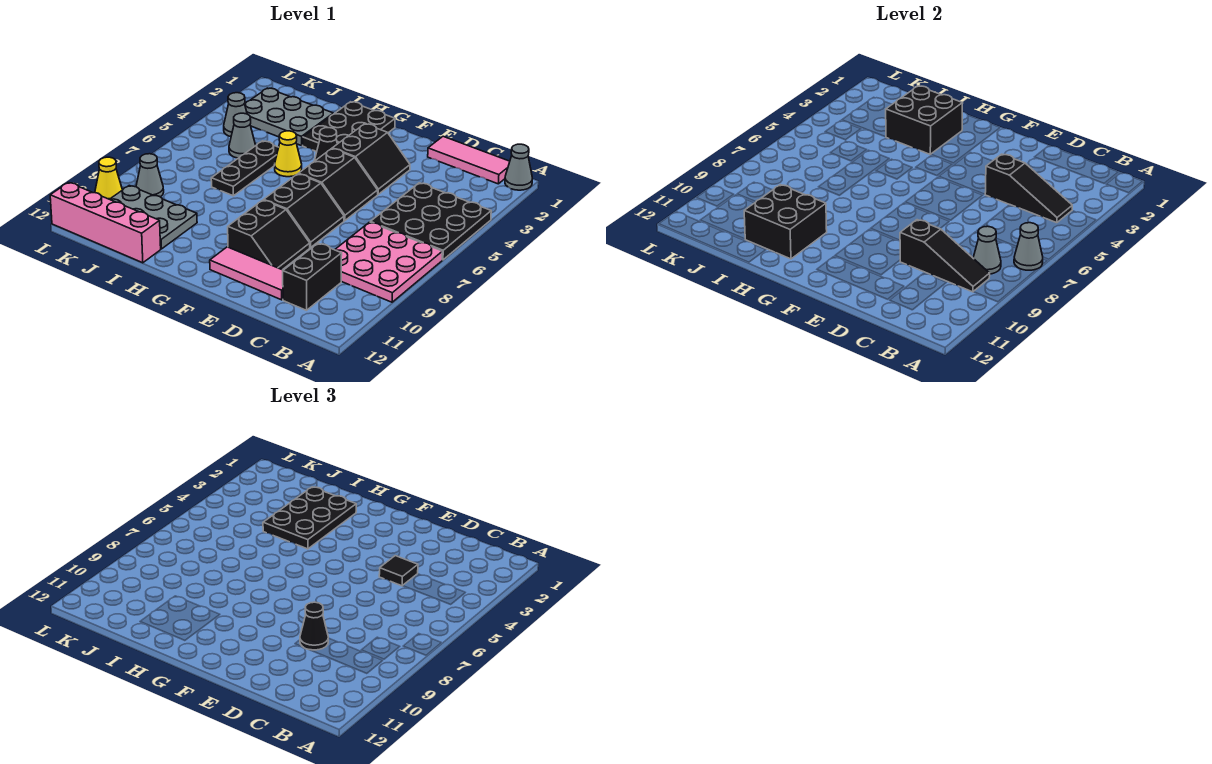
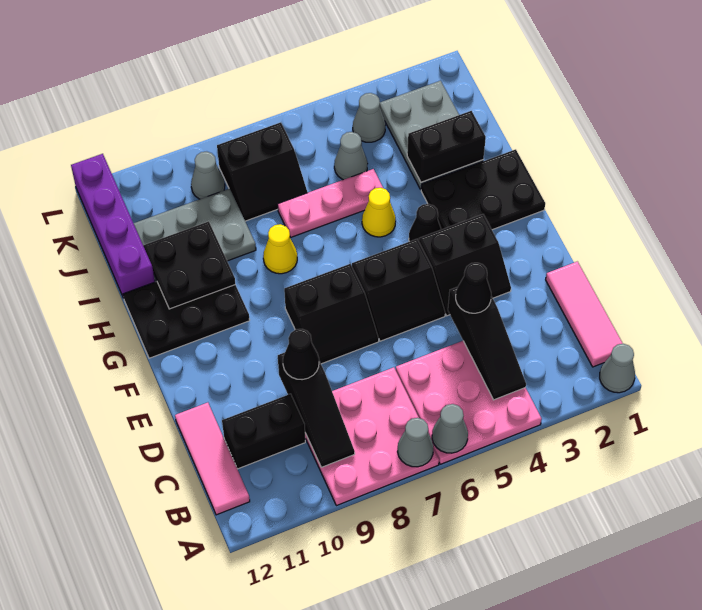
black plate A4:C6 level 1 -> pink plate A4:C6 level 1
grey cone B8 level 2 -> grey cone A6 level 2
black tile D4 level 3 -> black cone D4 level 3
pink tile D11:F11 level 1 -> pink tile B12:D12 level 1
black slope E9:F10 level 1 top F -> black slope J7:K8 level 1 top K
black brick H2:I3 level 2 -> black brick I2:I3 level 2
black plate H2:I4 level 3 -> black plate G10:H12 level 1
black brick H10:I11 level 2 -> black plate H10:I11 level 2
black plate I5:I7 level 1 -> pink plate I5:I7 level 1
grey plate I10:K11 level 1 -> grey plate I9:J11 level 1
pink brick I12:L12 level 1 -> purple brick I12:L12 level 1
yellow cone L10 level 1 -> yellow cone H8 level 1

